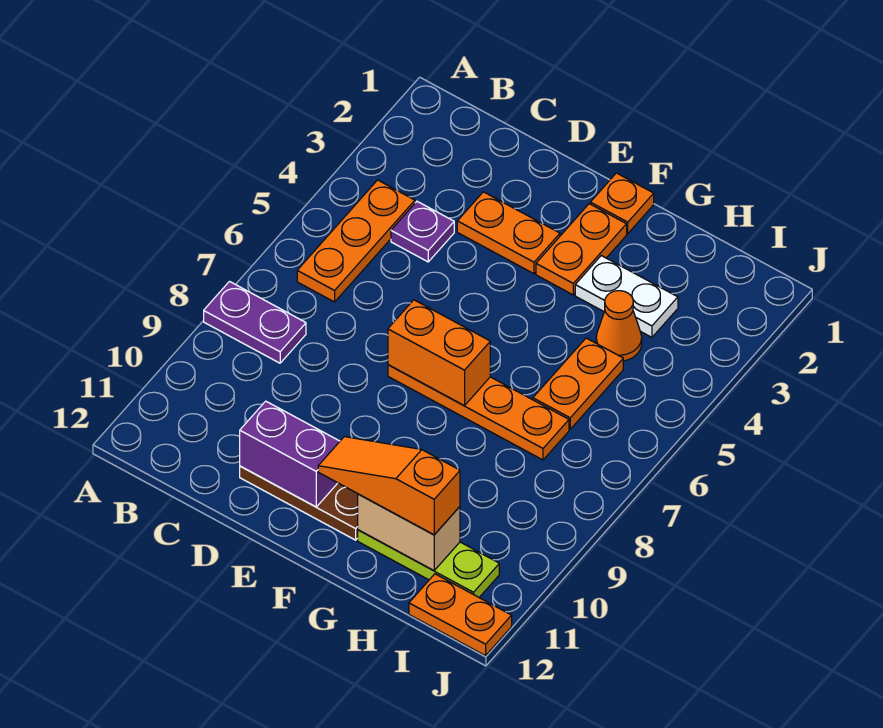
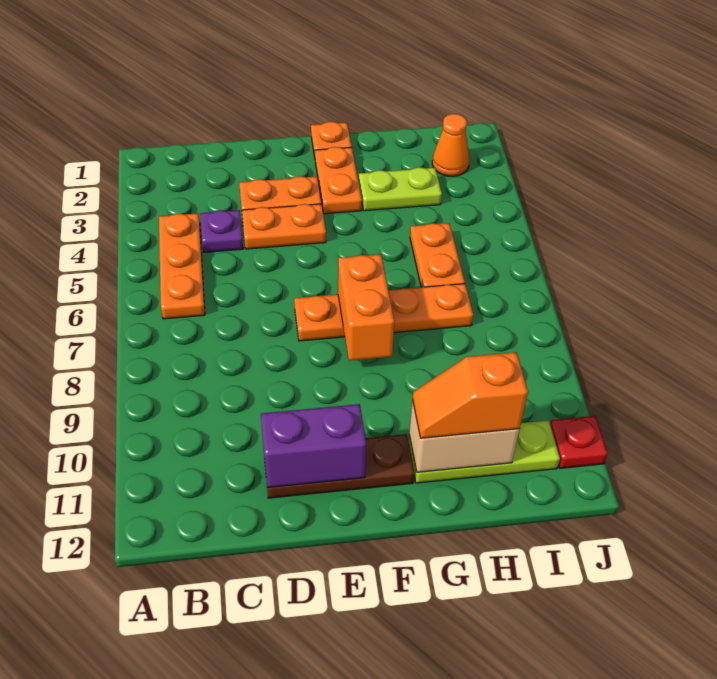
purple plate A8:B8 level 1 -> none
orange brick E7:F7 level 2 -> orange brick F7:F8 level 2
orange slope F11:H11 level 3 top H -> orange slope G11:H11 level 3 top H
white plate G3:H3 level 1 -> lime plate G3:H3 level 1
orange cone H4 level 1 -> orange cone I2 level 1
orange plate I12:J12 level 1 -> orange plate D4:E4 level 1
none -> red plate J11 level 1

